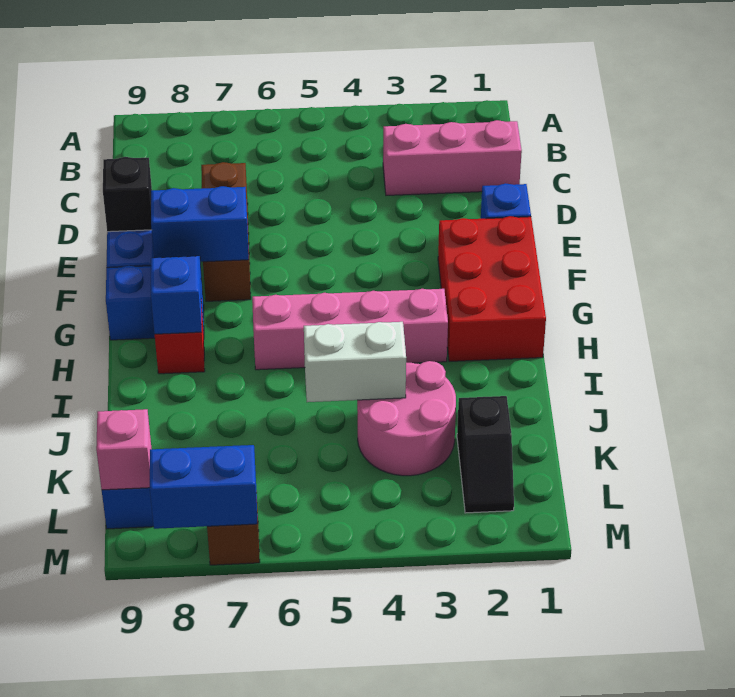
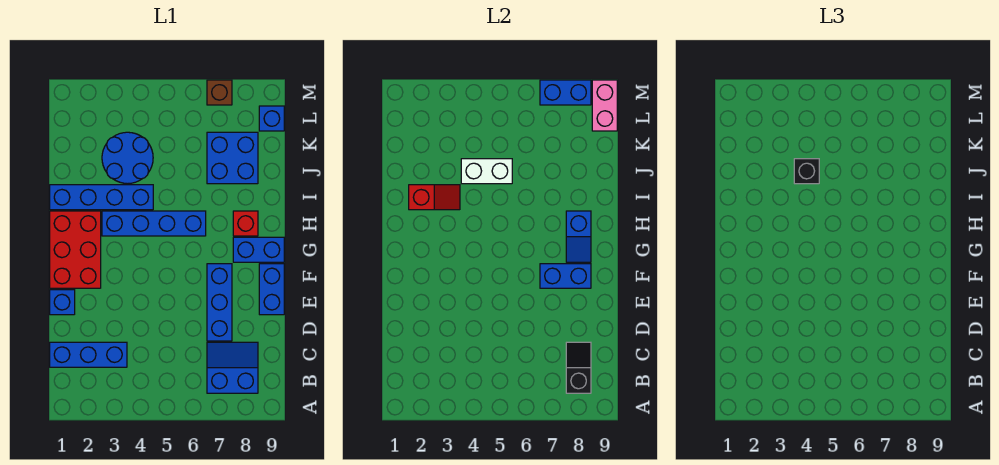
none -> blue slope B7:C8 level 1 top B
pink brick C1:C3 level 1 -> blue brick C1:C3 level 1
brown brick D7:F7 level 1 -> blue brick D7:F7 level 1
black brick E9 level 2 -> black brick J4 level 3
pink brick H3:H6 level 1 -> blue brick H3:H6 level 1
none -> blue brick I1:I4 level 1
none -> red slope I2:I3 level 2 top 2
pink round brick J3:K4 level 1 -> blue round brick J3:K4 level 1
none -> blue brick J7:K8 level 1
black slope K2:L2 level 1 top K -> black slope B8:C8 level 2 top B
pink brick L9 level 2 -> pink brick L9:M9 level 2

